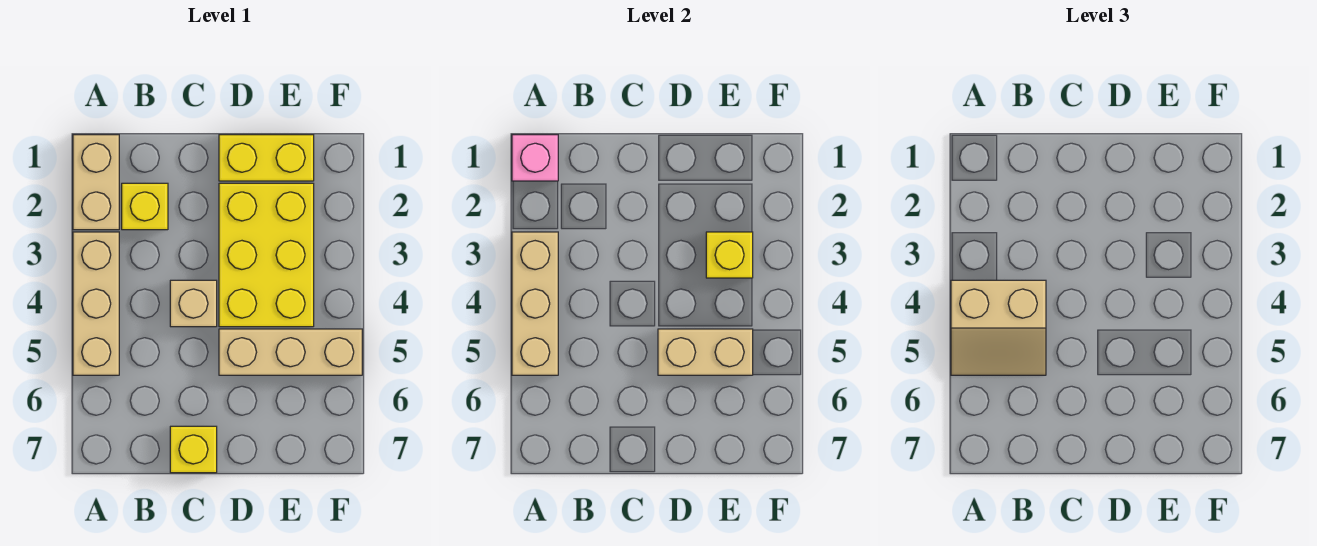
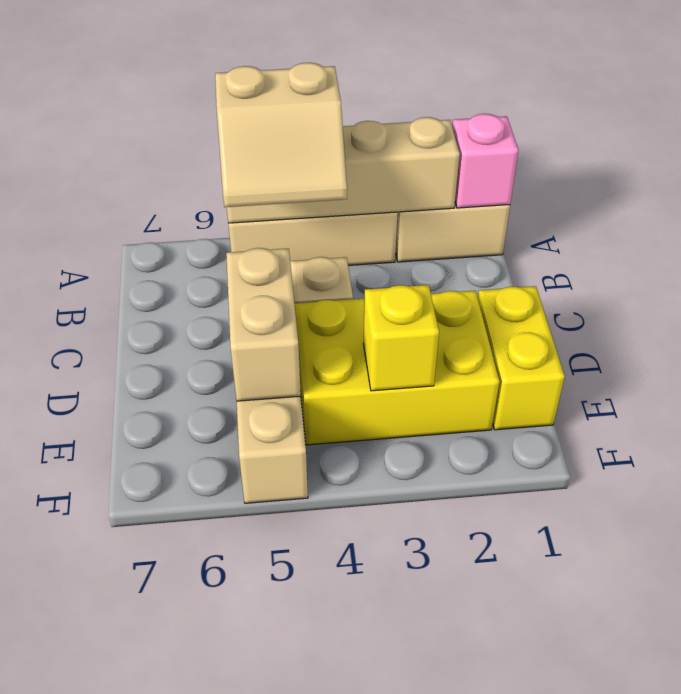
tan brick A3:A5 level 2 -> tan brick A2:A5 level 2
tan slope A4:B5 level 3 top 4 -> tan slope A4:B5 level 3 top A
yellow brick B2 level 1 -> none
yellow brick C7 level 1 -> none

